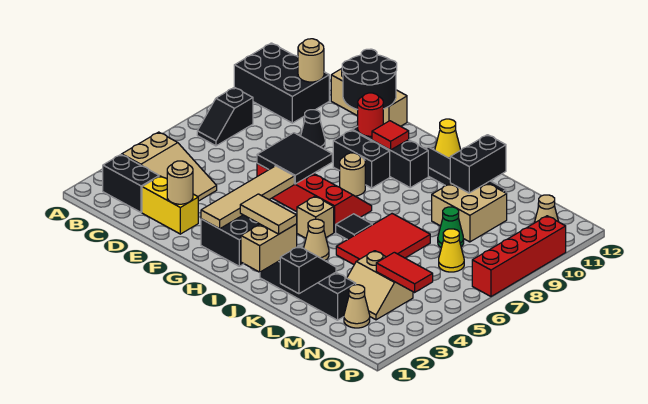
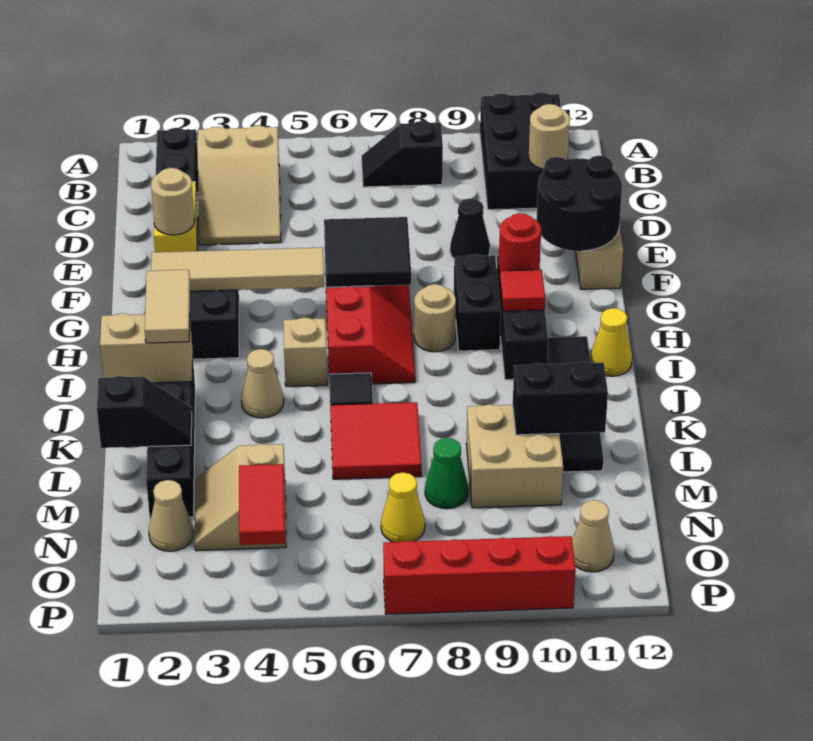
red tile K5:L7 level 1 -> red tile K6:L7 level 1

